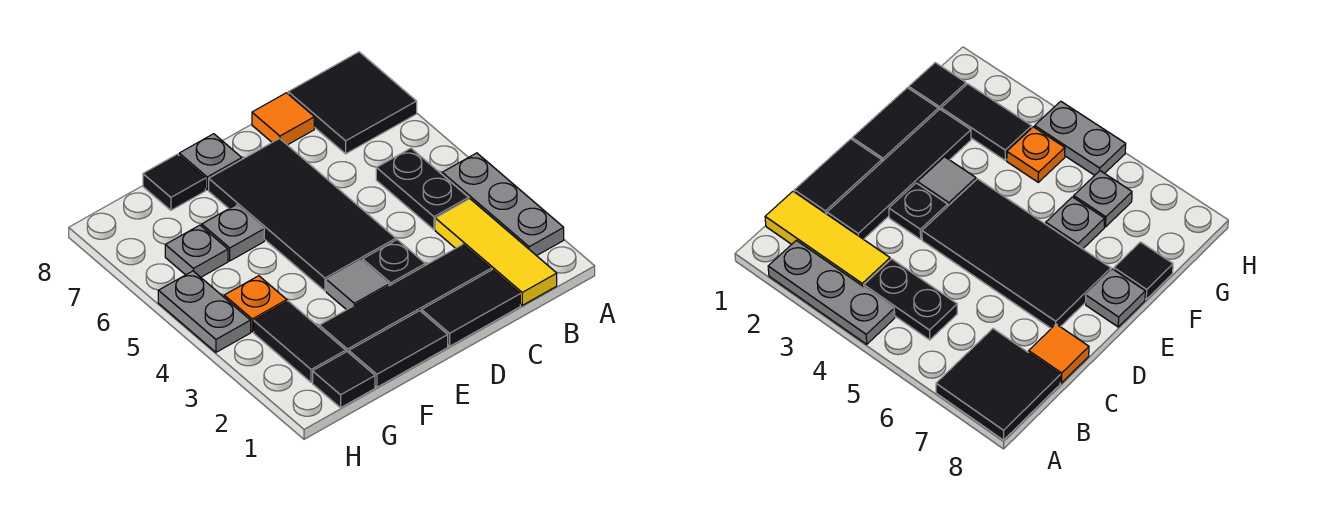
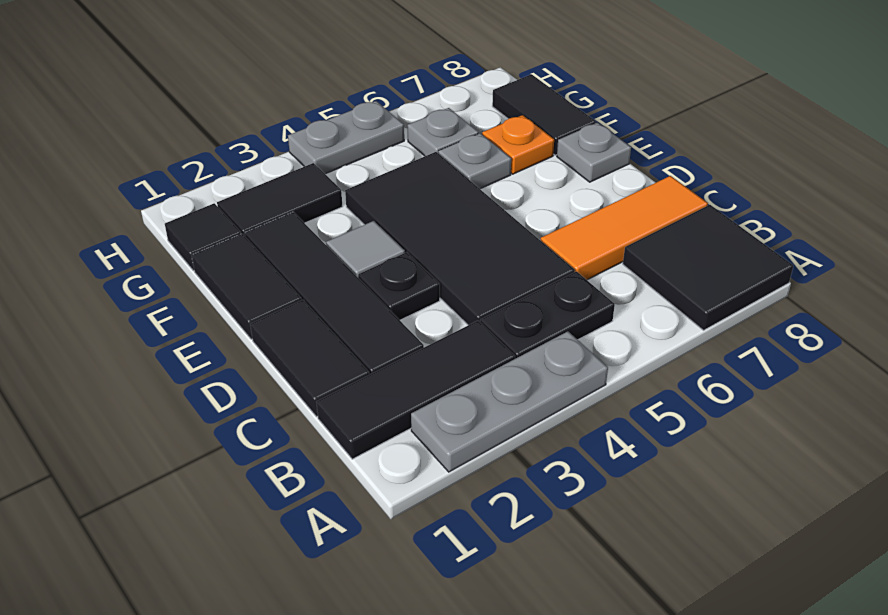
yellow tile B1:B3 level 1 -> black tile B1:B3 level 1
orange tile C8 level 1 -> orange tile C6:C8 level 1
black tile D4:E7 level 1 -> black tile C4:F5 level 1
black tile F8 level 1 -> black tile F8:G8 level 1
orange plate G4 level 1 -> orange plate F7 level 1

